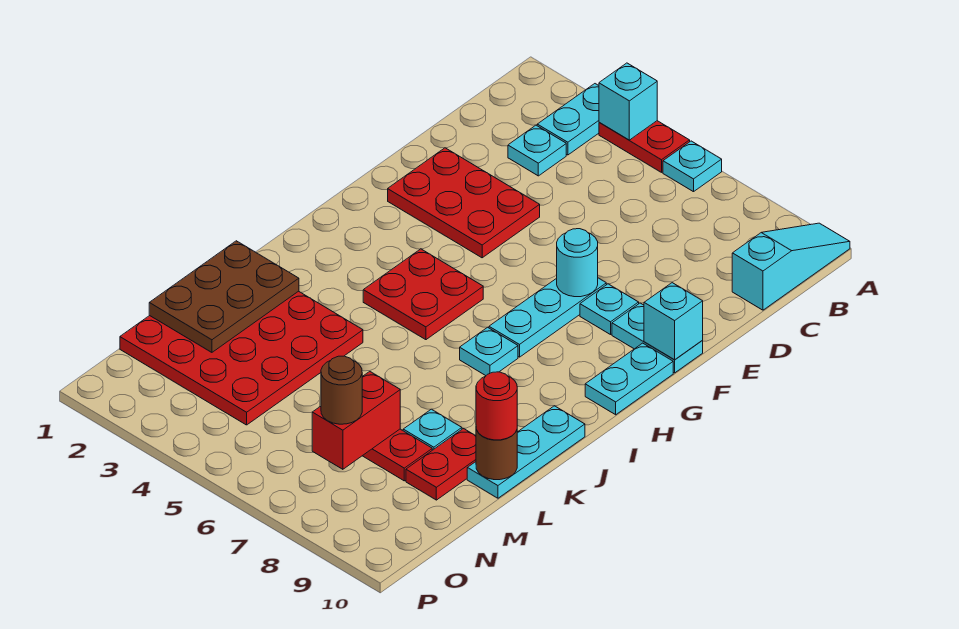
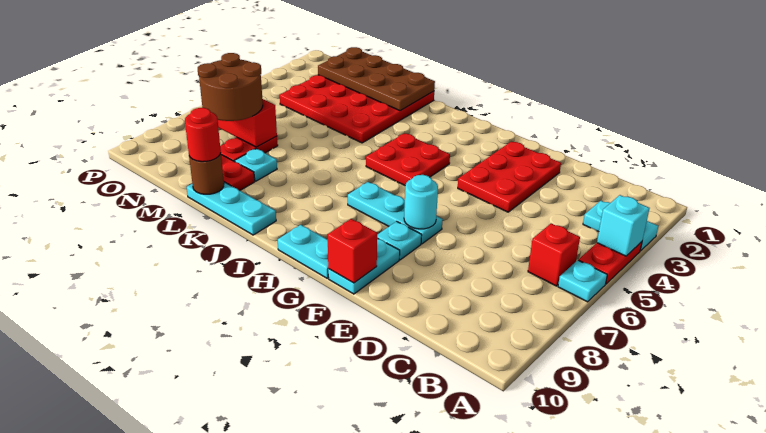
cyan slope A10:C10 level 1 top C -> none
none -> red brick B6 level 1
cyan plate C3 level 1 -> none
cyan brick F10 level 2 -> red brick F10 level 2
cyan plate I7 level 1 -> none
brown plate K1:M2 level 2 -> brown plate K1:N2 level 2
brown round brick N7 level 3 -> brown round brick M7:N8 level 3

